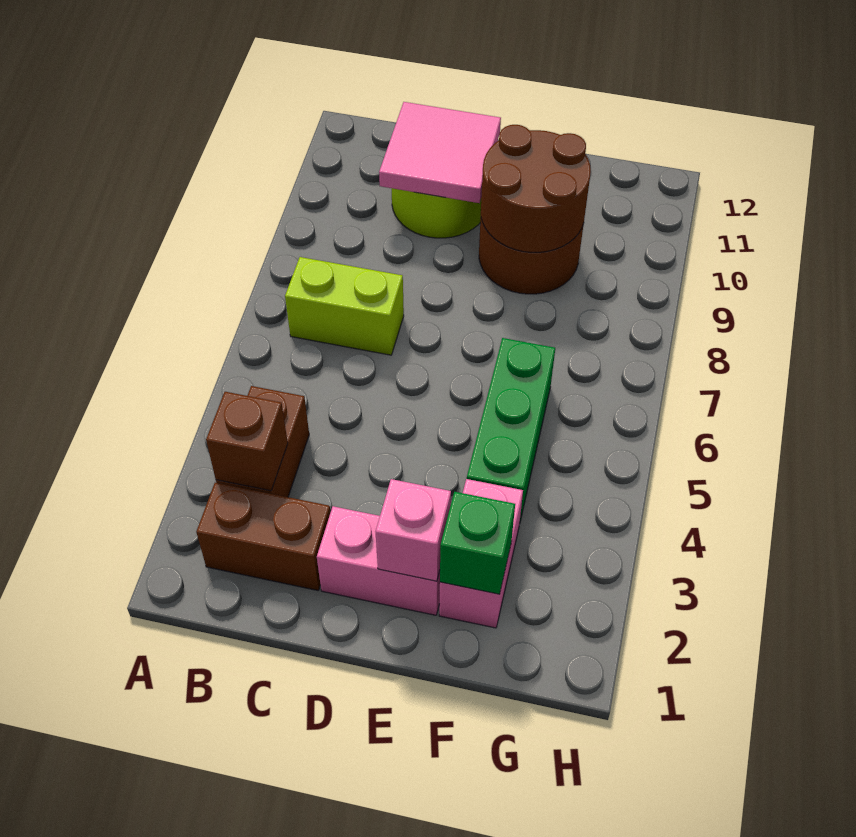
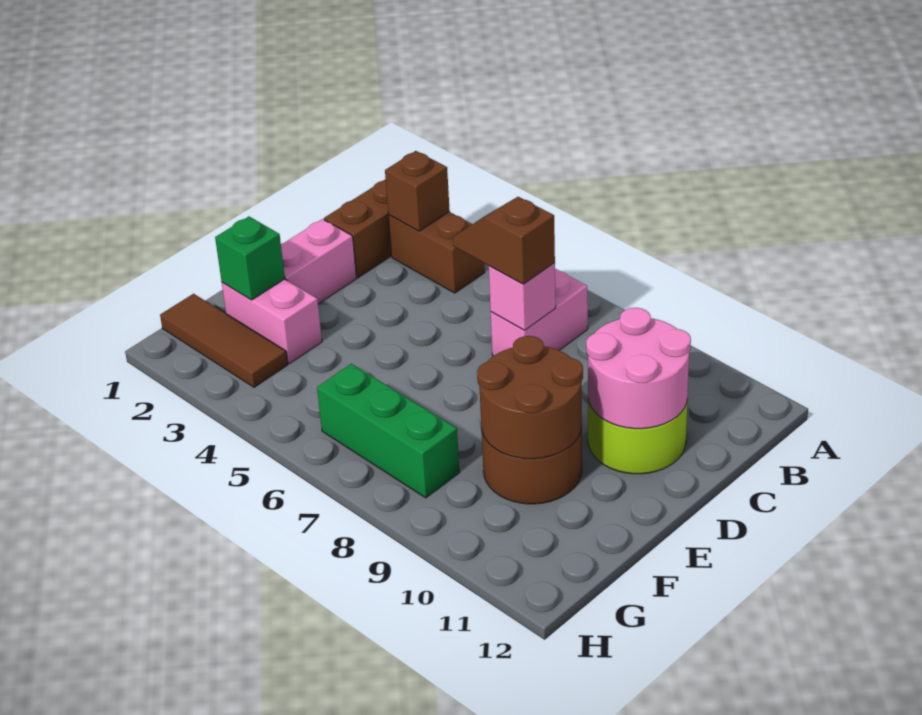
lime brick B7:C7 level 1 -> pink brick B7:C7 level 1
none -> brown slope C6:C7 level 3 top 7
pink tile C10:D11 level 2 -> pink round brick C10:D11 level 2
pink brick E2 level 2 -> pink brick C7 level 2
green brick F4:F6 level 1 -> green brick G6:G8 level 1
none -> brown tile G1:G3 level 1

